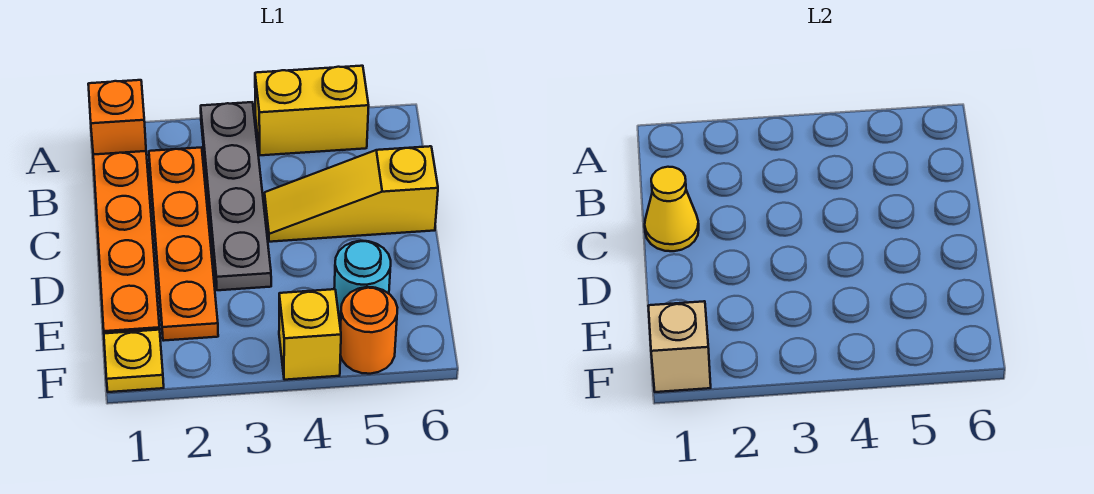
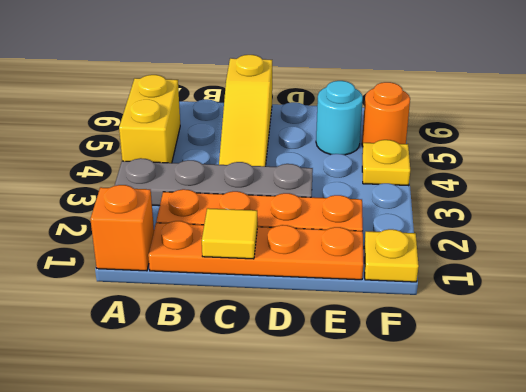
yellow cone C1 level 2 -> yellow tile C1 level 2
tan brick F1 level 2 -> none
yellow brick F4 level 1 -> yellow plate F4 level 1

